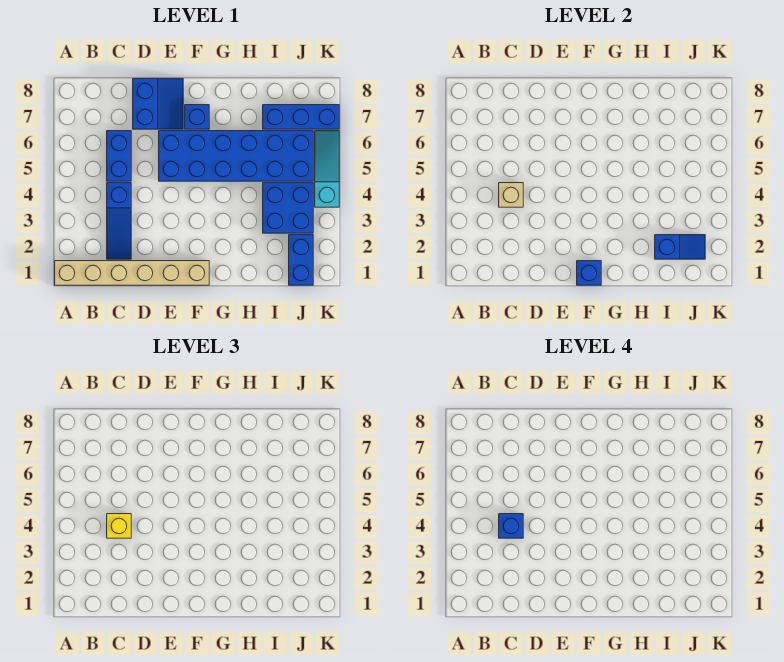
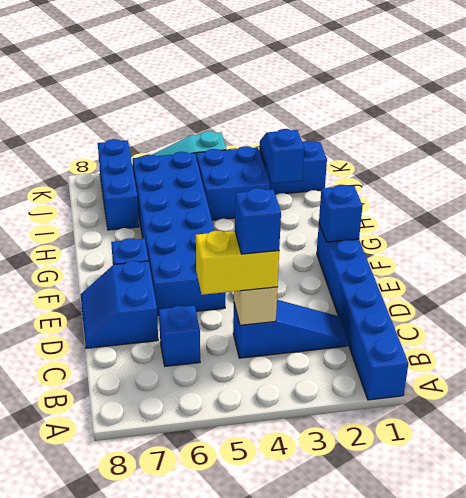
tan brick A1:F1 level 1 -> blue brick A1:F1 level 1
yellow brick C4 level 3 -> yellow brick C4:C5 level 3
blue brick C5:C6 level 1 -> blue brick C6 level 1
blue slope D7:E8 level 1 top D -> blue slope D7:E8 level 1 top 7

